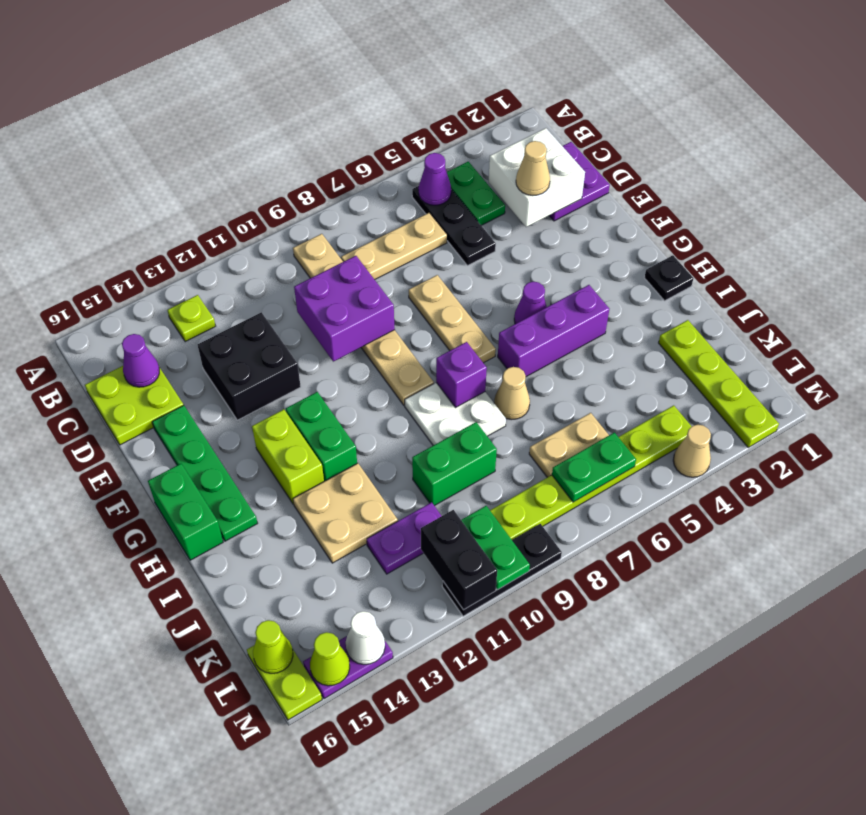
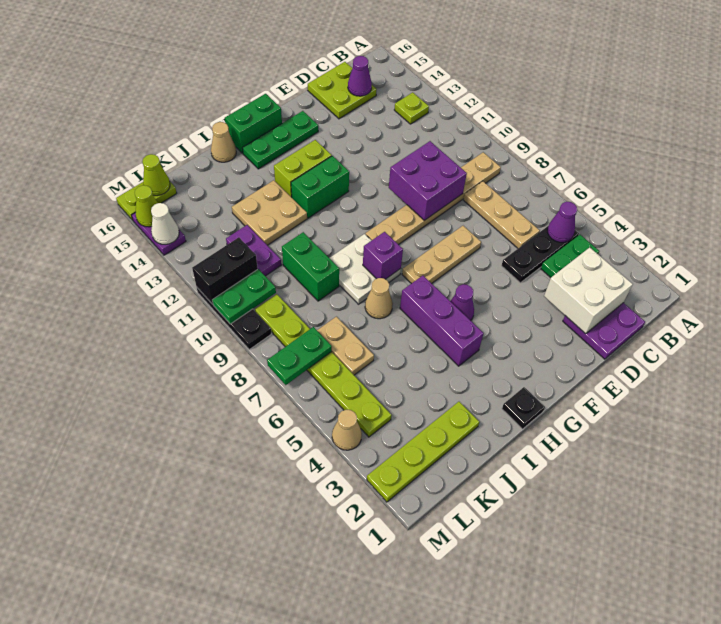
tan cone D3 level 3 -> tan cone I16 level 1
black brick D12:E13 level 1 -> none
green plate E15:H15 level 1 -> green plate F15:H15 level 1
green plate L6:L7 level 2 -> green plate L7:M7 level 2

